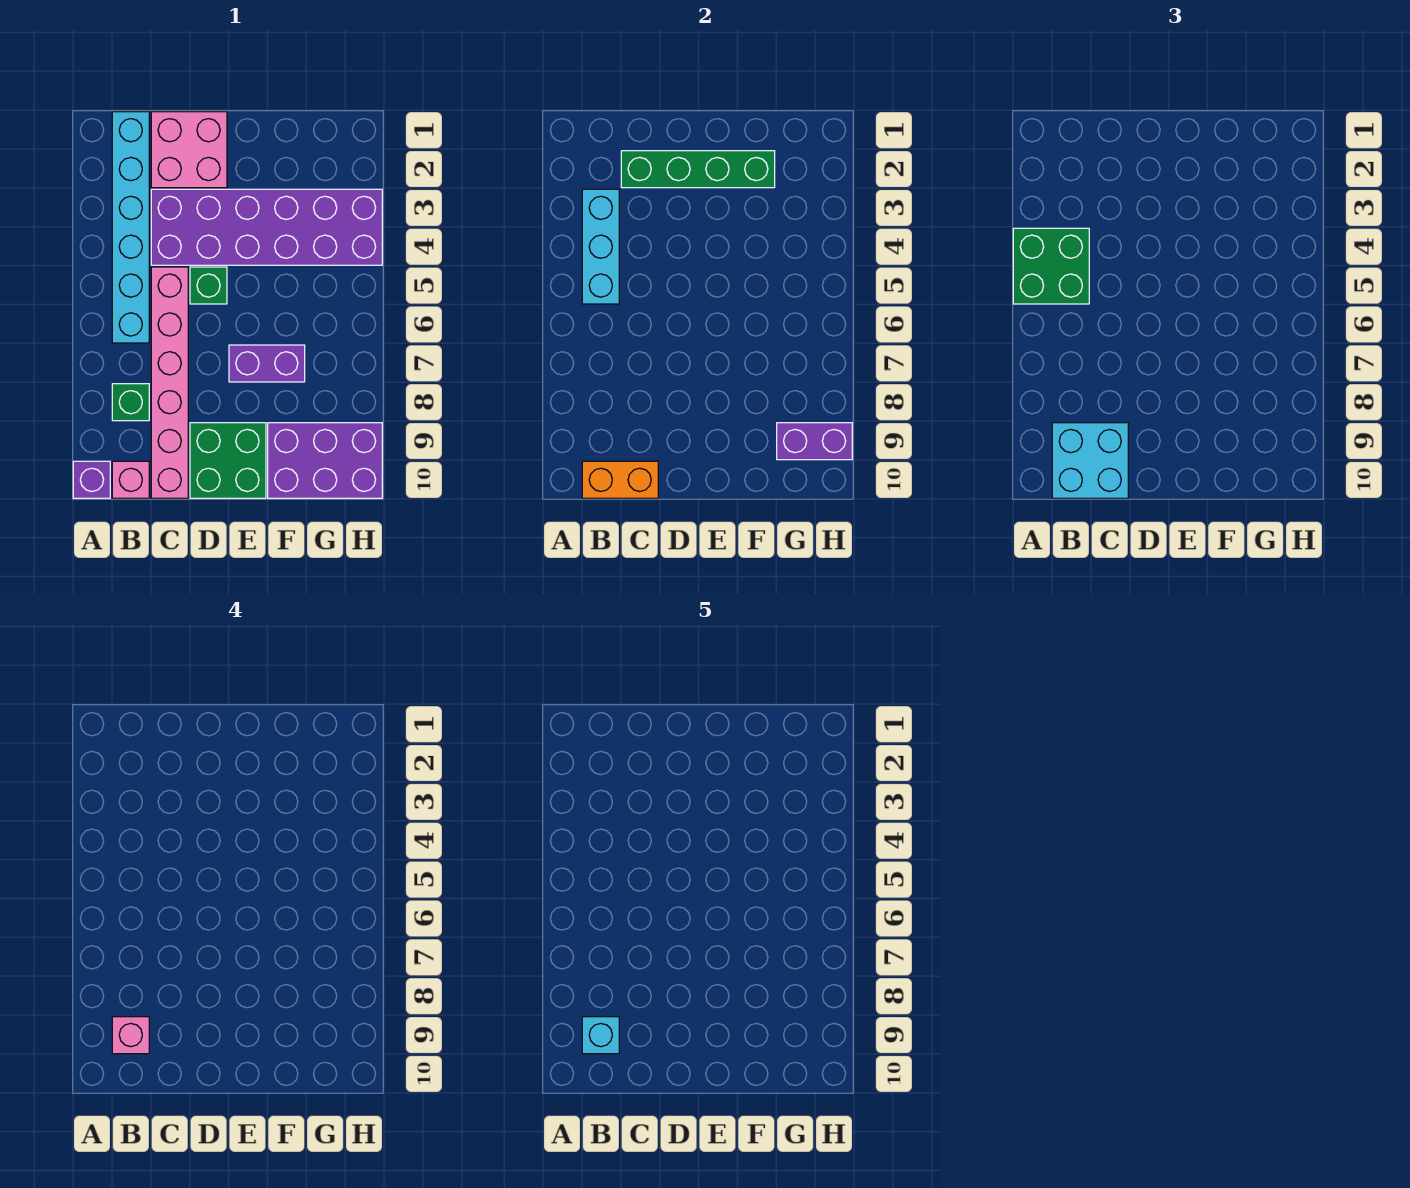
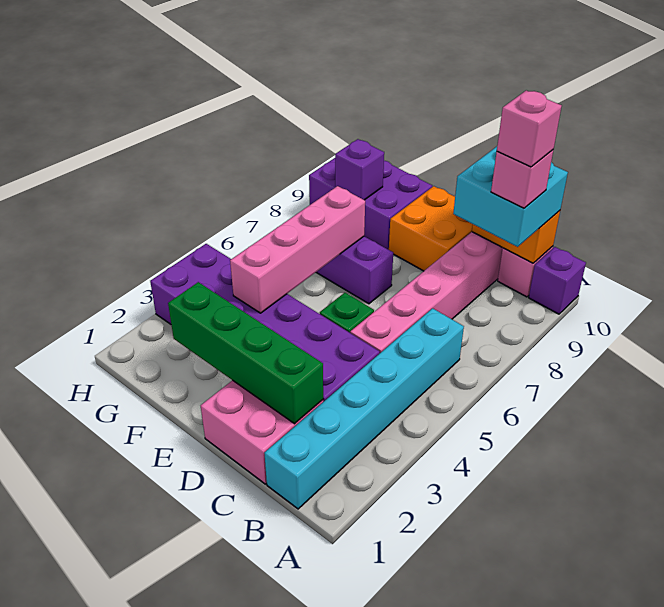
green brick A4:B5 level 3 -> none
cyan brick B3:B5 level 2 -> none
green brick B8 level 1 -> none
cyan brick B9 level 5 -> pink brick B9 level 5
green brick D9:E10 level 1 -> orange brick D9:E10 level 1
none -> pink brick F4:F7 level 2
purple brick G9:H9 level 2 -> purple brick G9 level 2

